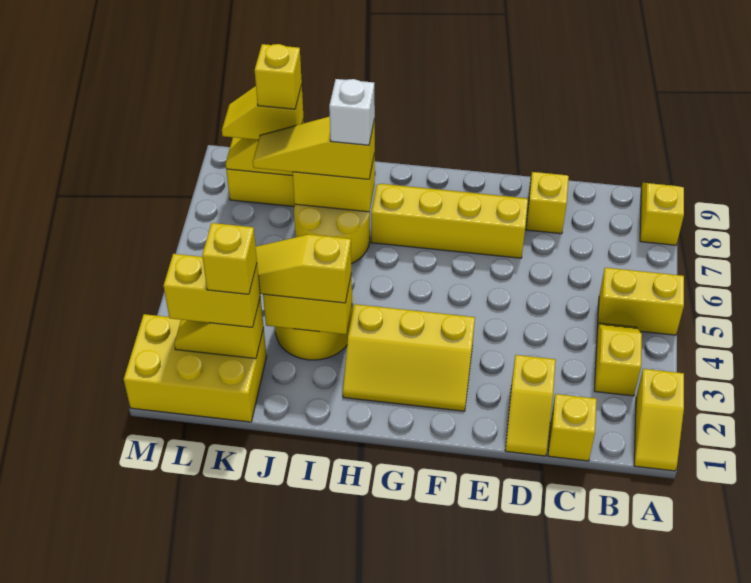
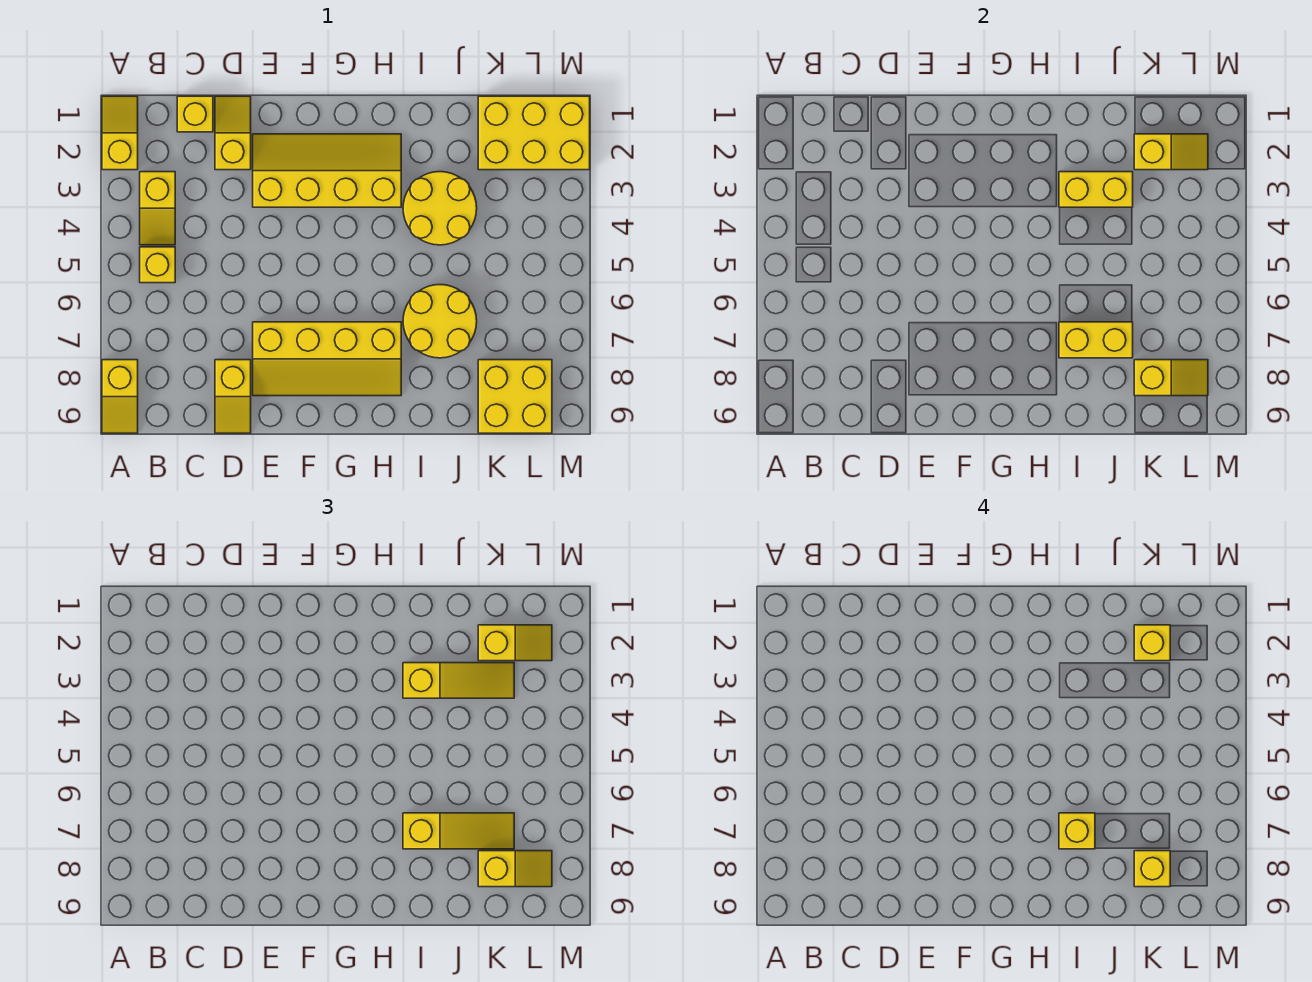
yellow brick A5:B5 level 1 -> yellow brick B5 level 1
yellow slope F2:H3 level 1 top 3 -> yellow slope E2:H3 level 1 top 3
white brick I7 level 4 -> yellow brick I7 level 4
yellow brick K2:L2 level 3 -> yellow slope K2:L2 level 3 top K

